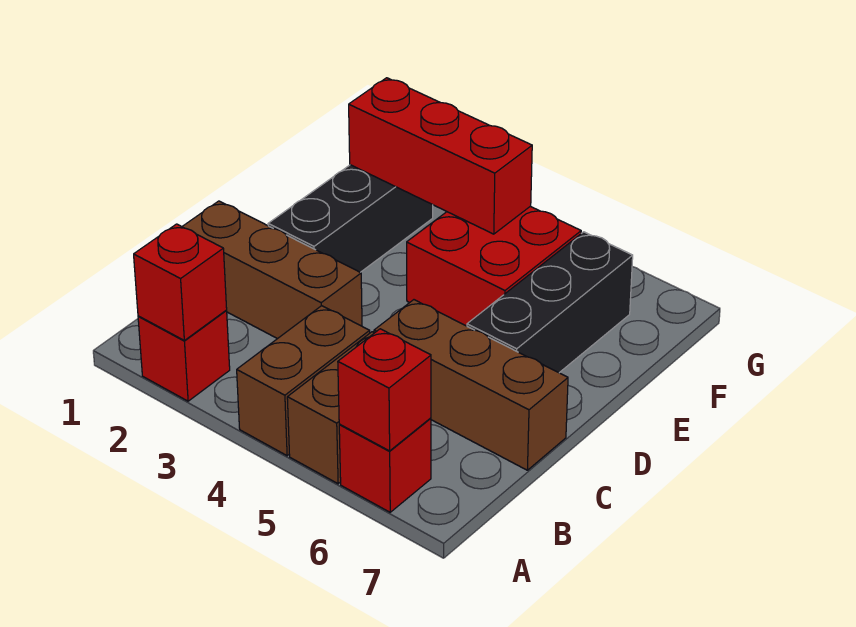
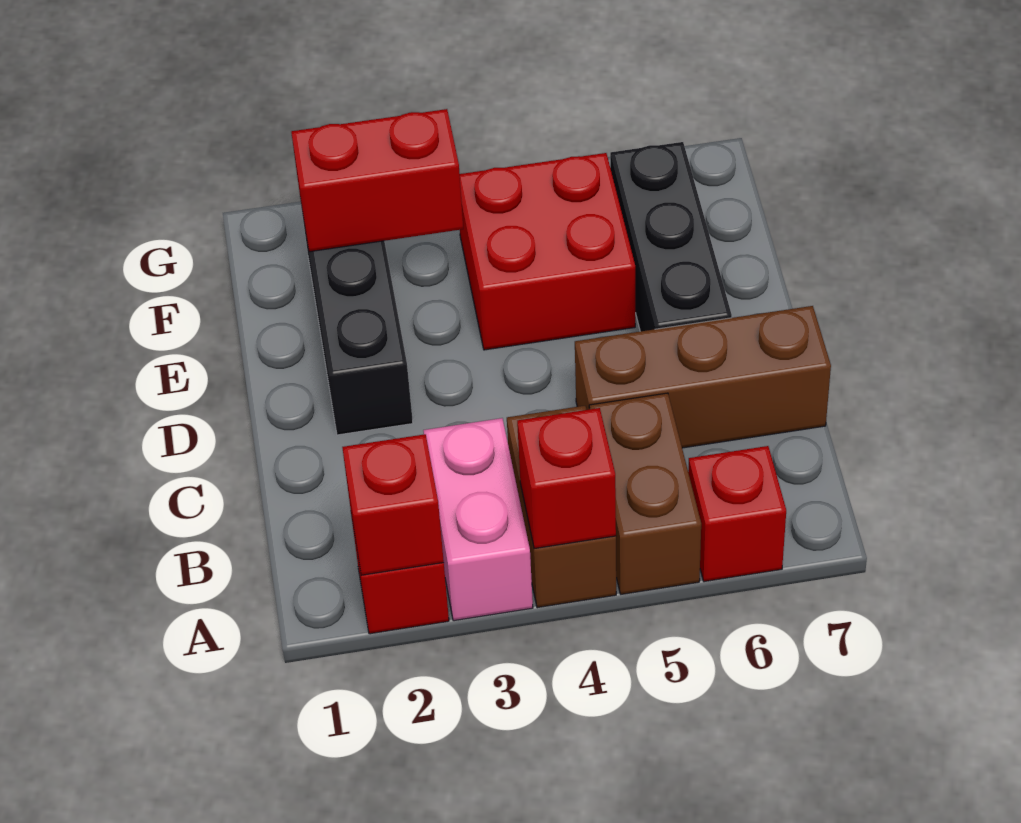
none -> pink brick A3:B3 level 1
red brick A6 level 2 -> red brick A4 level 2
brown brick C1:C3 level 1 -> none
red brick F2:F4 level 2 -> red brick F2:F3 level 2

